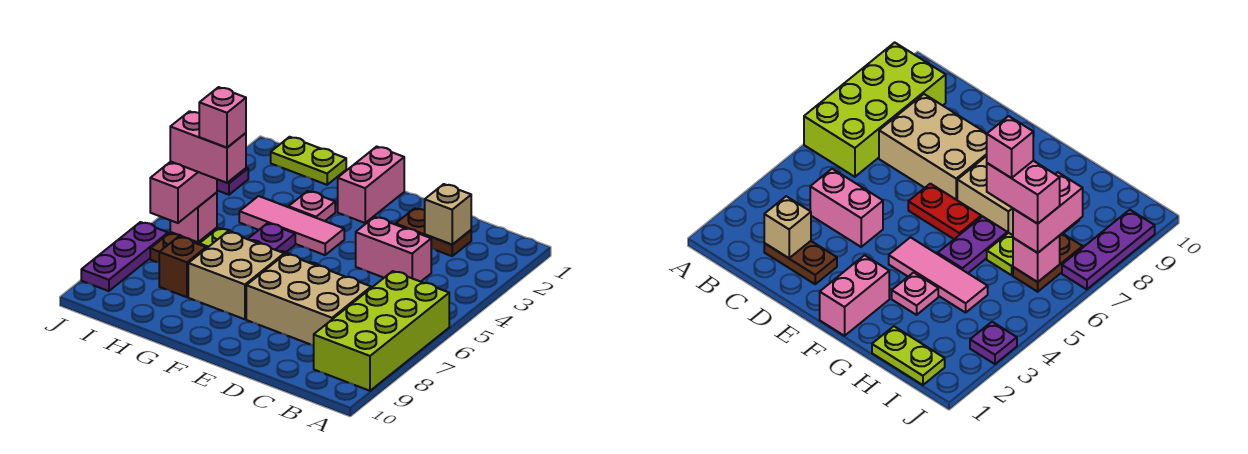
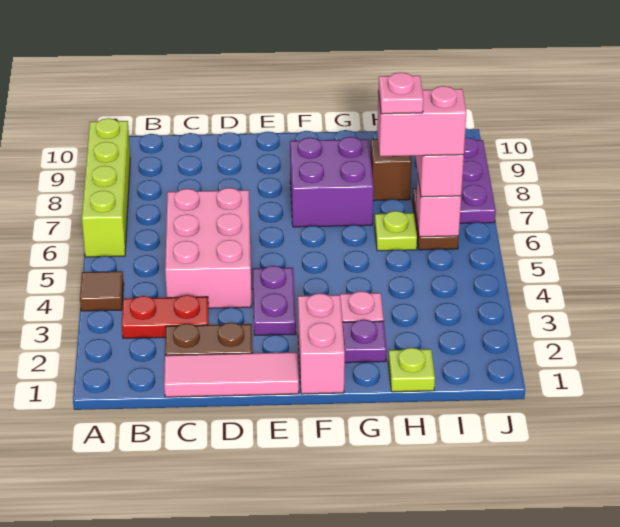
none -> brown tile A4 level 1
lime brick A6:B9 level 1 -> lime brick A6:A9 level 1
tan brick C2 level 2 -> none
pink brick C4:D4 level 1 -> pink brick C4:D6 level 1
tan brick C7:E8 level 1 -> none
red plate E6:F6 level 1 -> red plate B3:C3 level 1
pink tile F4:H4 level 1 -> pink tile C1:E1 level 1
tan brick F7:G8 level 1 -> purple brick F7:G8 level 1
purple plate G5:G6 level 1 -> purple plate E3:E4 level 1
lime plate H1:I1 level 1 -> lime plate H1 level 1
pink brick H6 level 5 -> pink plate H6 level 5
purple plate J3 level 1 -> purple plate G2 level 1

